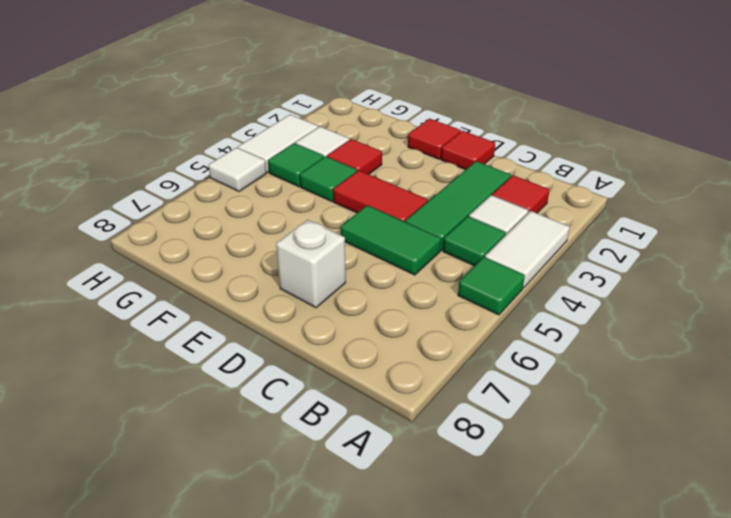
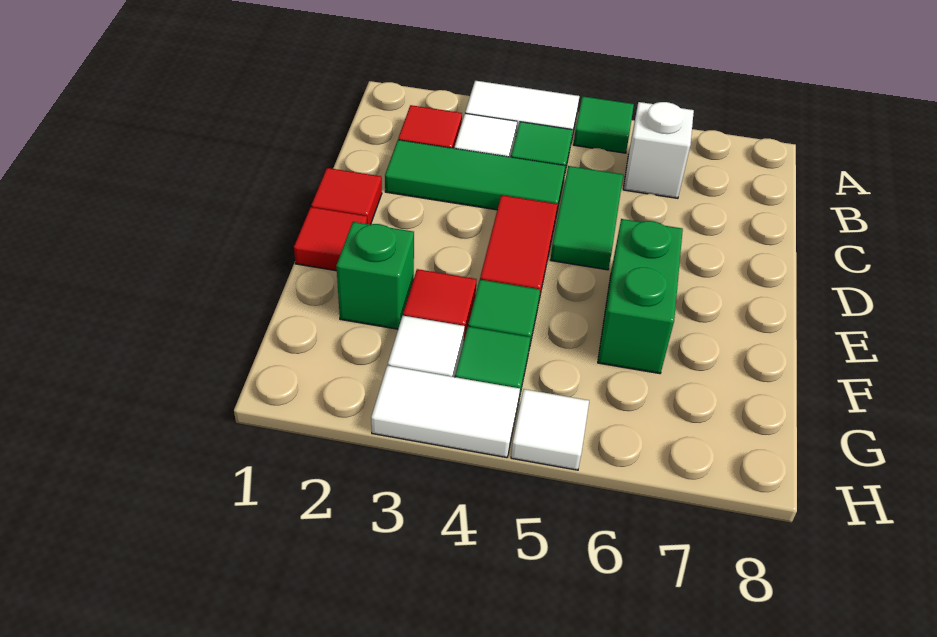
white brick D7 level 1 -> white brick B6 level 1
none -> green brick E6:F6 level 1
none -> green brick F2 level 1

